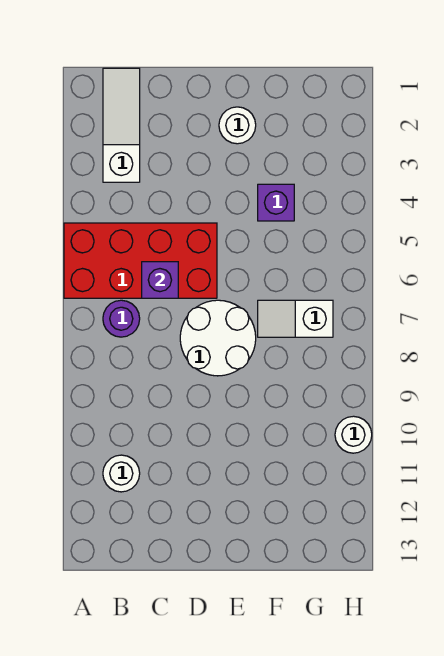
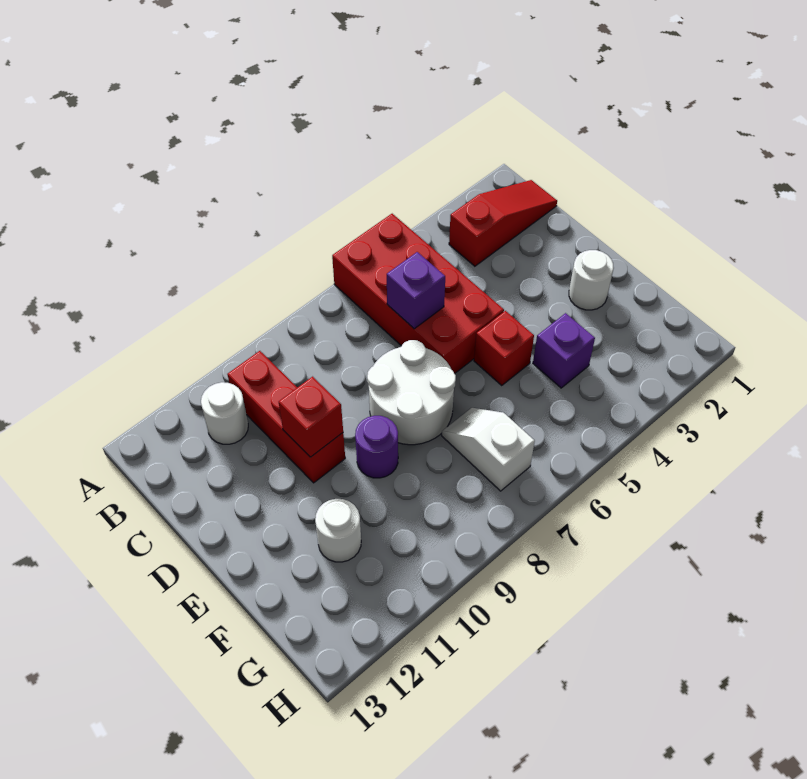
white slope B1:B3 level 1 top 3 -> red slope B1:B3 level 1 top 3
purple round brick B7 level 1 -> purple round brick E9 level 1
none -> red brick B10:D10 level 1
none -> red brick D10 level 2
none -> red brick E5 level 1
white round brick H10 level 1 -> white round brick F11 level 1

